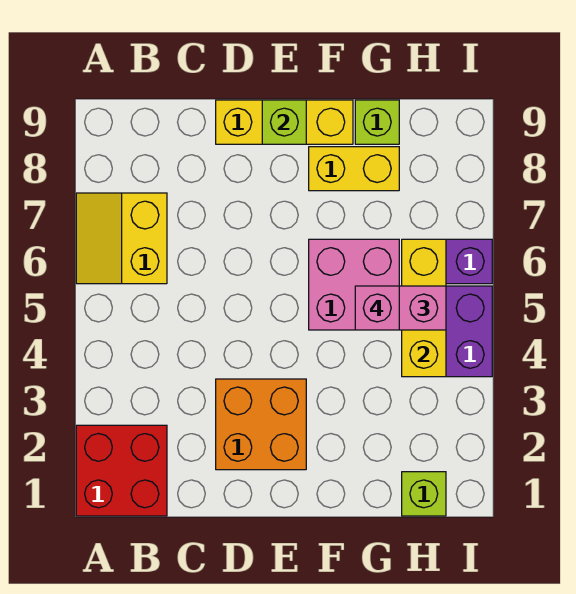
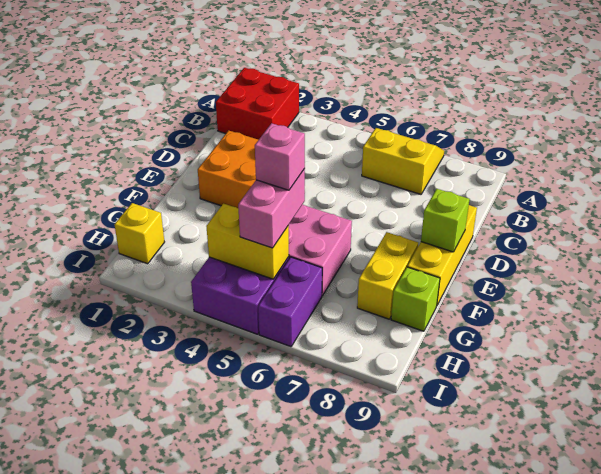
lime brick H1 level 1 -> yellow brick H1 level 1
yellow brick H4:H6 level 2 -> yellow brick H4:H5 level 2

